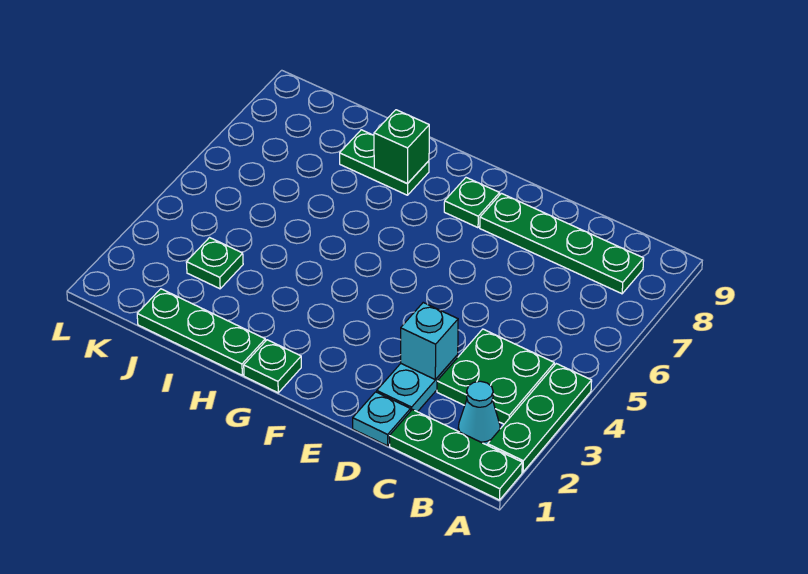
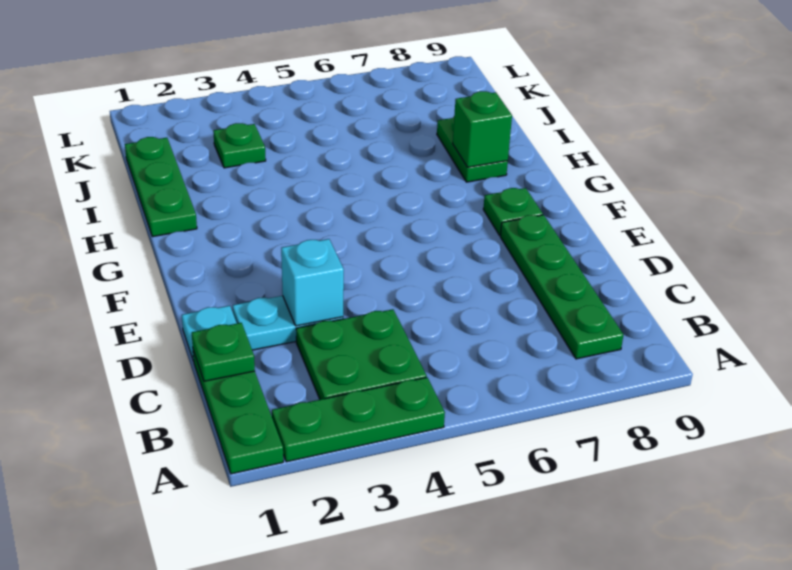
cyan cone B2 level 1 -> none
green plate G1 level 1 -> green plate C1 level 2

